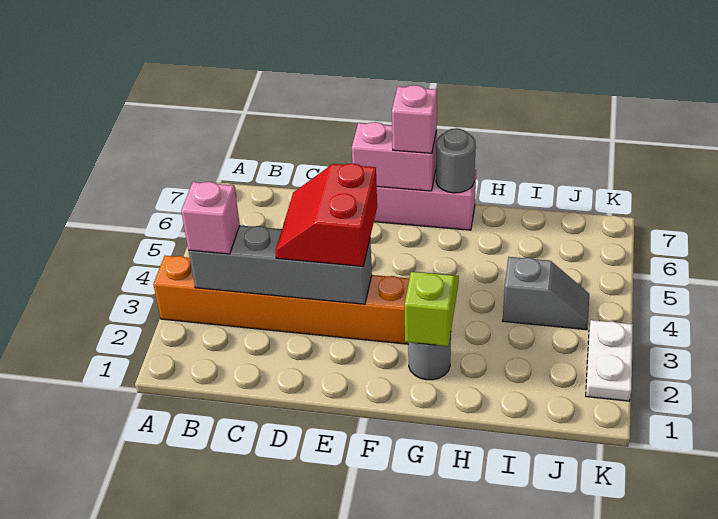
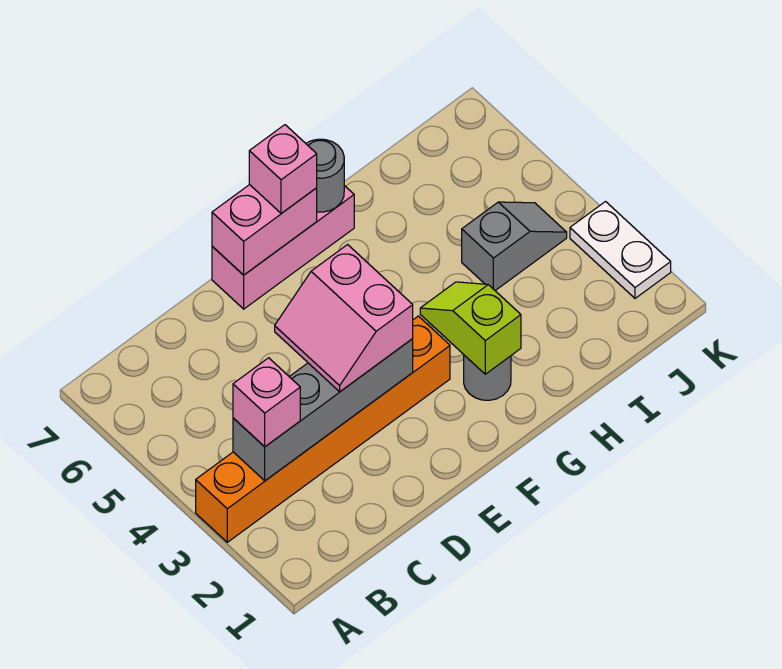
red slope D3:E4 level 3 top E -> pink slope D3:E4 level 3 top E

